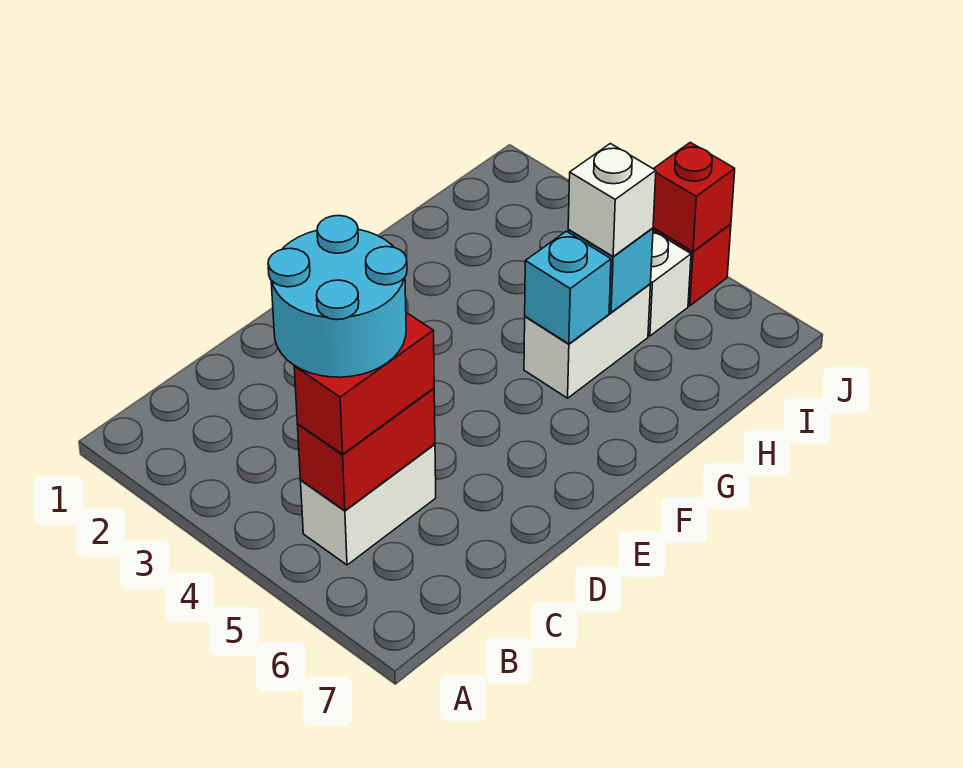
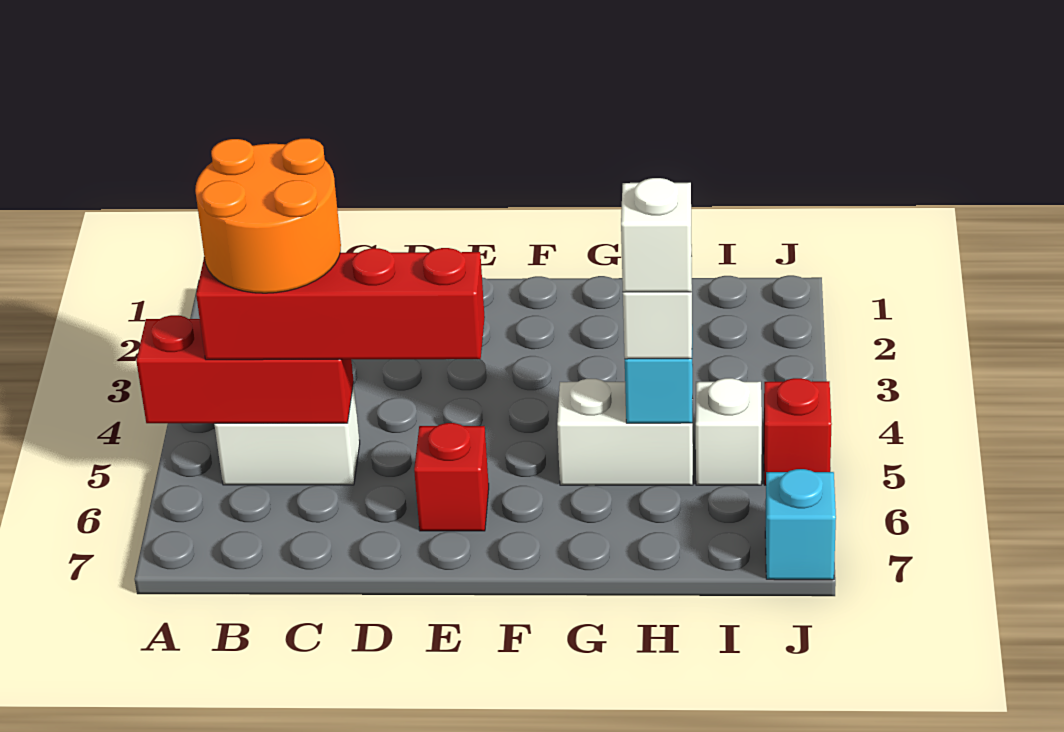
cyan round brick B4:C5 level 4 -> orange round brick B4:C5 level 4
red brick B5:C5 level 2 -> red brick A5:C5 level 2
red brick B5:C5 level 3 -> red brick B5:E5 level 3
cyan brick G5 level 2 -> cyan brick J7 level 1
none -> white brick H5 level 4
red brick J5 level 2 -> red brick E6 level 1

